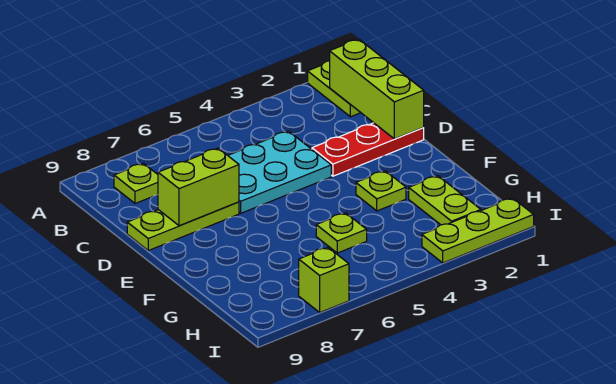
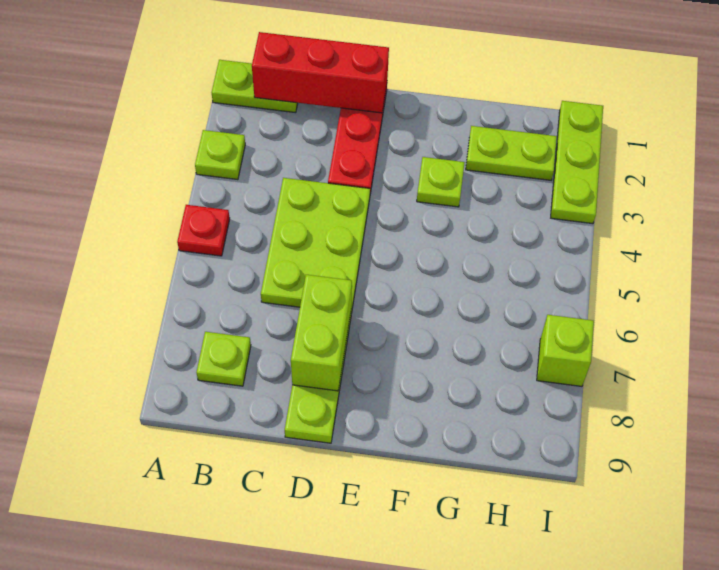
none -> red plate A5 level 1
lime brick B1:D1 level 2 -> red brick B1:D1 level 2
cyan plate C4:D6 level 1 -> lime plate C4:D6 level 1
lime plate G5 level 1 -> lime plate A3 level 1

